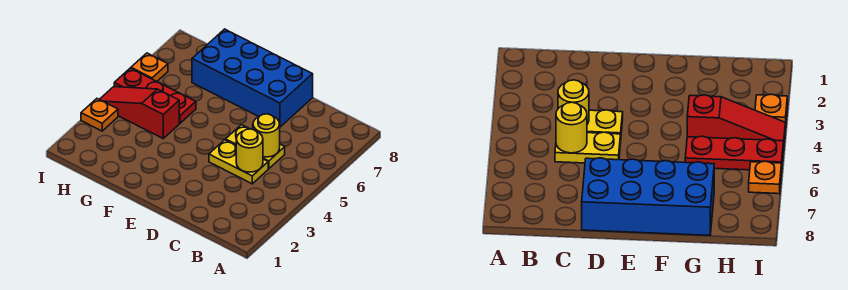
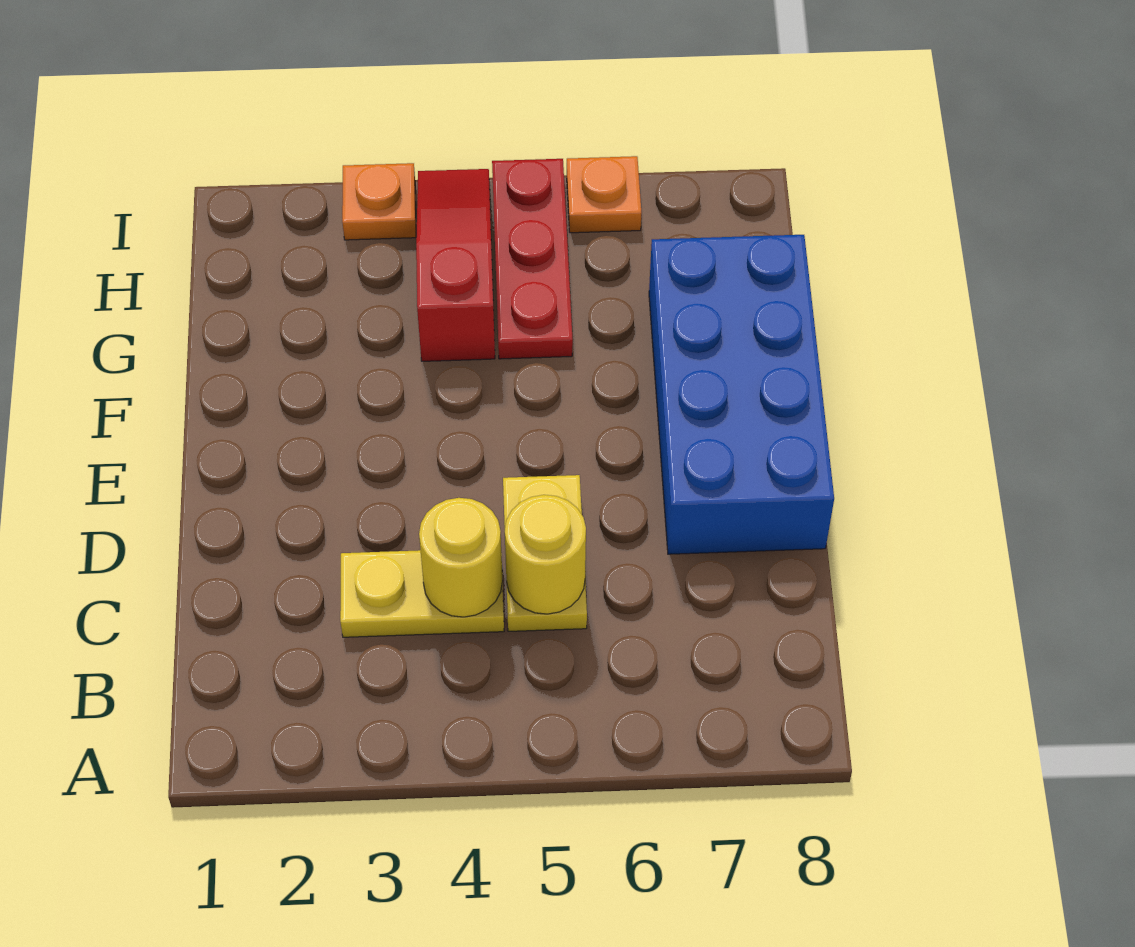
yellow plate C4:D4 level 1 -> yellow plate C3:C4 level 1

